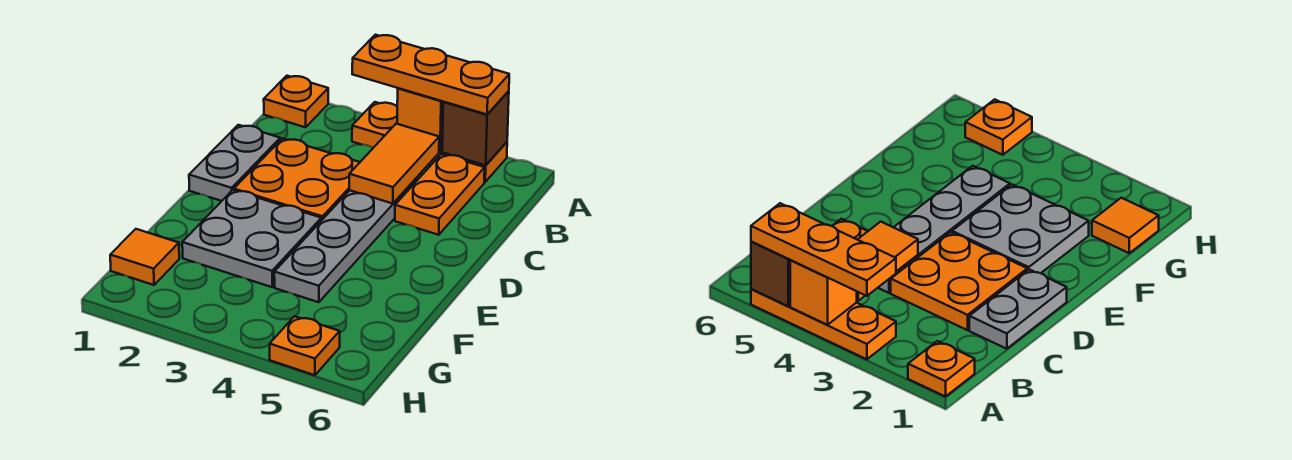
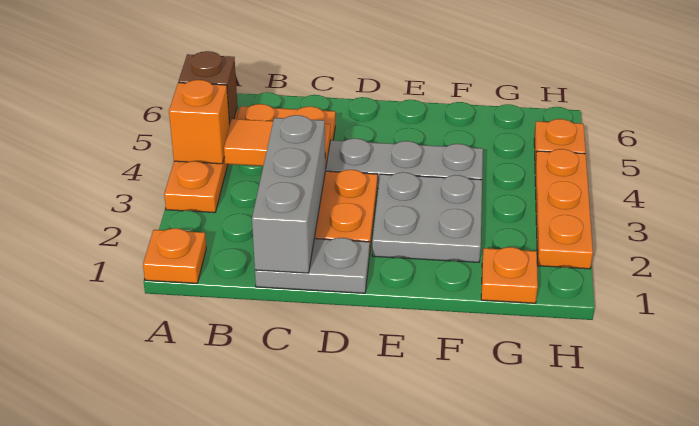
orange plate A3:A5 level 3 -> orange plate H2:H4 level 1
none -> grey brick C1:C3 level 2
orange tile G1 level 1 -> orange plate G1 level 1

